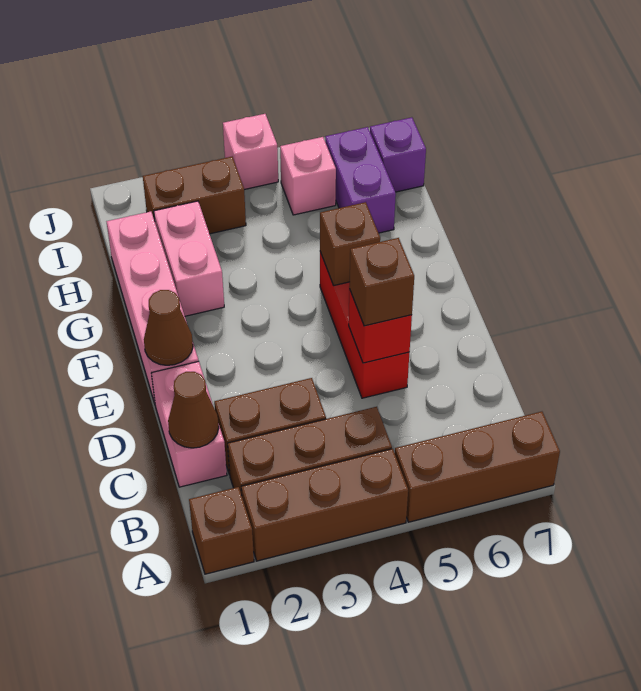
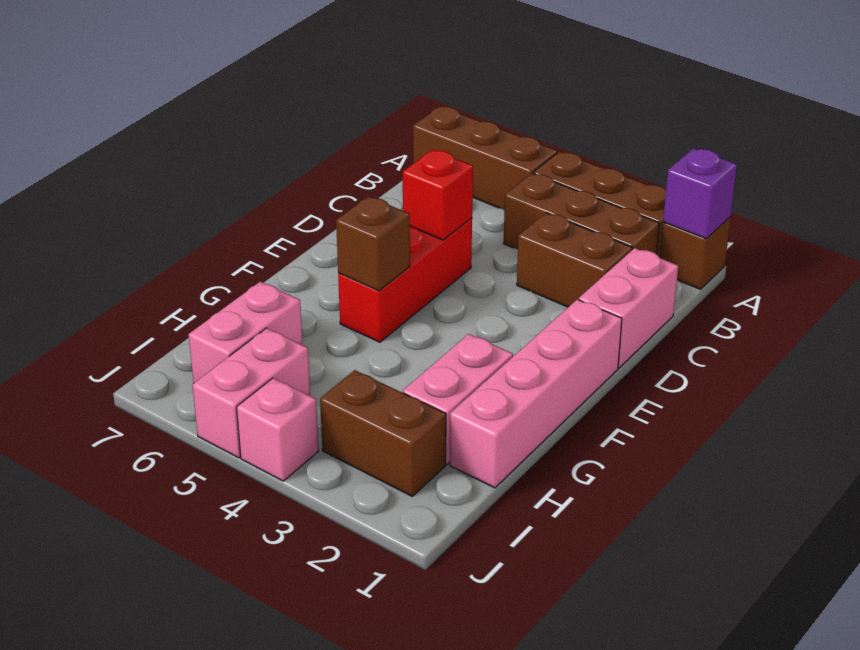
brown cone C1 level 2 -> none
brown brick D5 level 3 -> none
brown cone E1 level 2 -> none
purple brick H6:I6 level 1 -> pink brick H6:I6 level 1
pink brick I5 level 1 -> pink brick I5:J5 level 1
purple brick I7 level 1 -> purple brick A1 level 2

